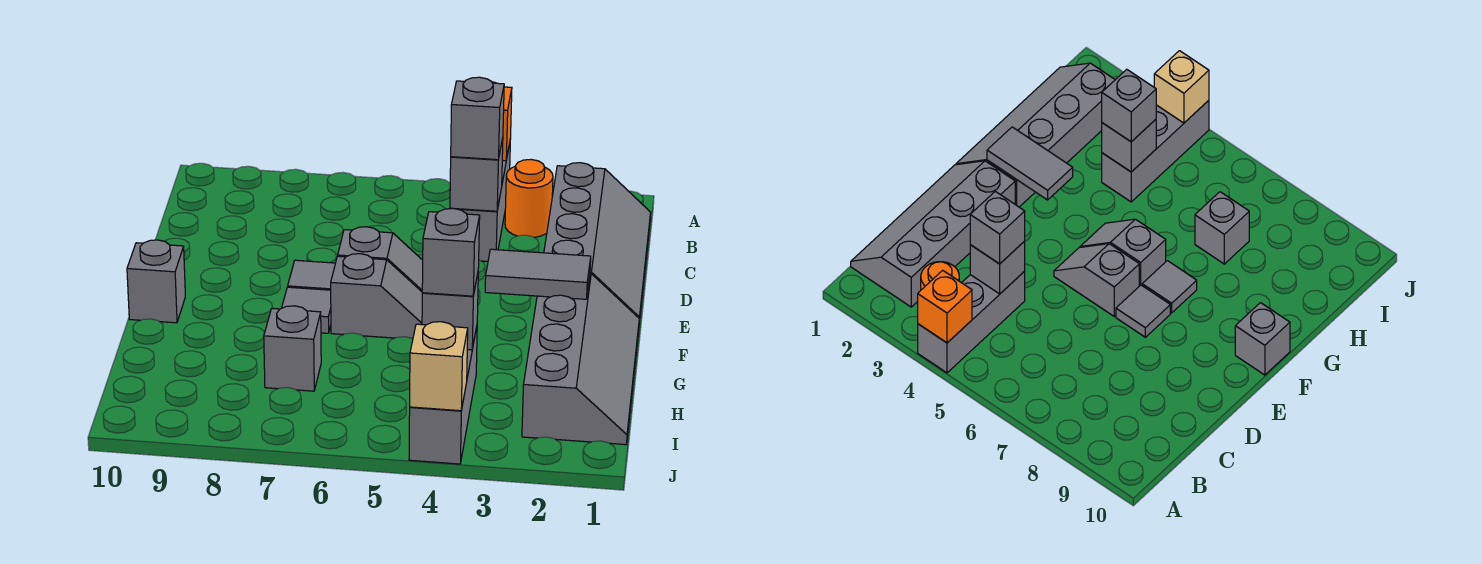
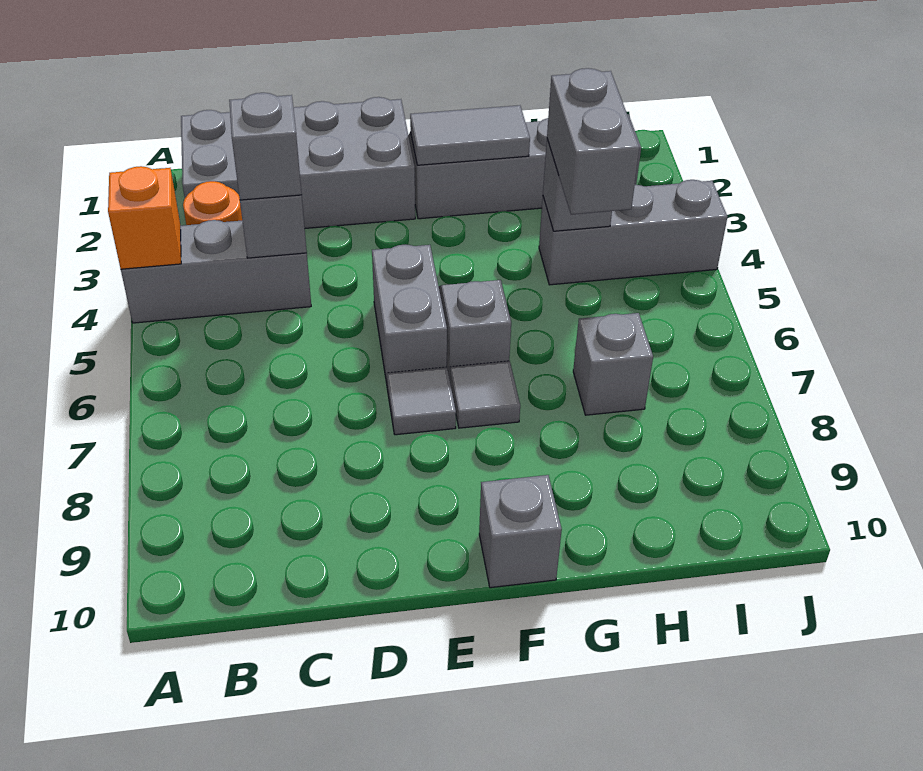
grey slope B1:E2 level 1 top 2 -> grey brick B1:E2 level 1
grey slope E5:E6 level 1 top 6 -> grey brick E5:E6 level 1
grey tile F2:F3 level 2 -> grey tile F2:G2 level 2
grey brick H4 level 3 -> grey brick H4:H5 level 3
tan brick J4 level 2 -> none

